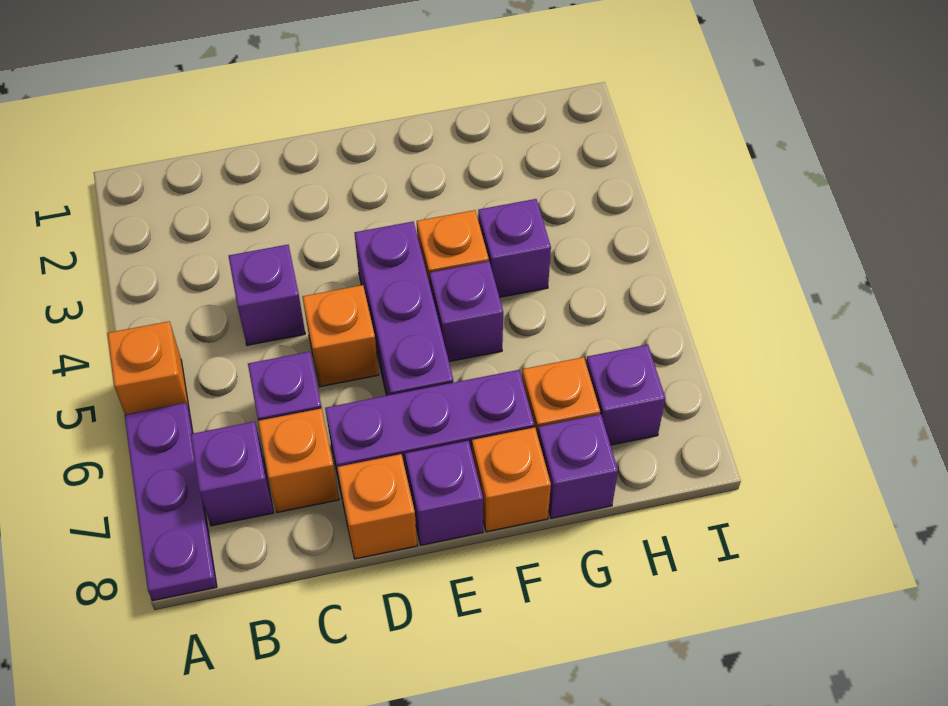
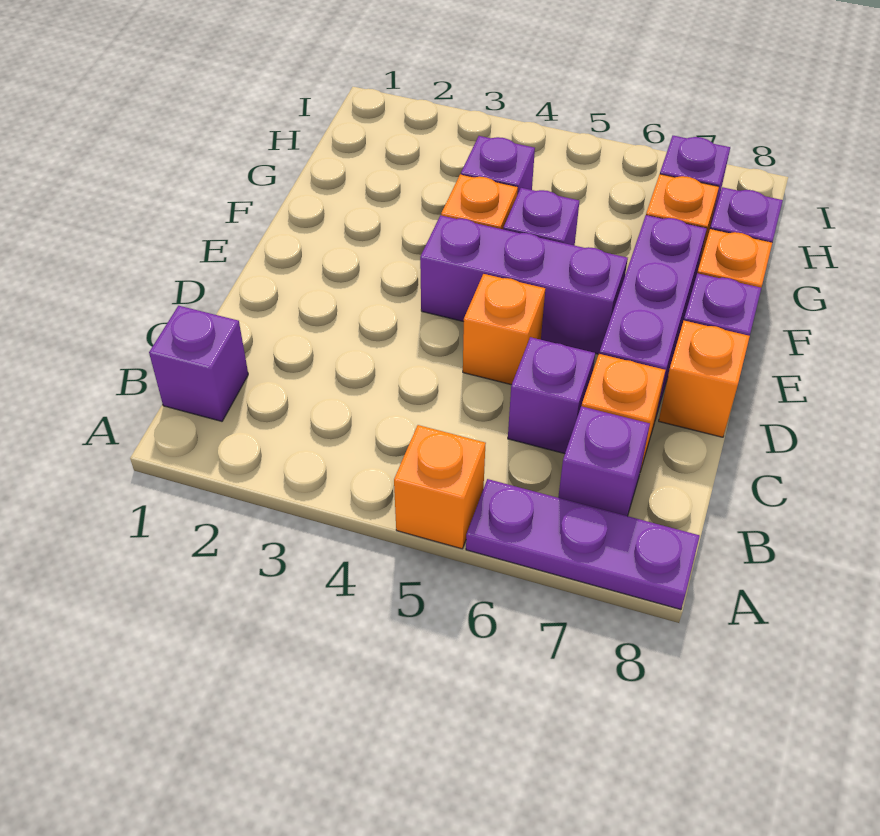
purple brick C4 level 1 -> purple brick B1 level 1

